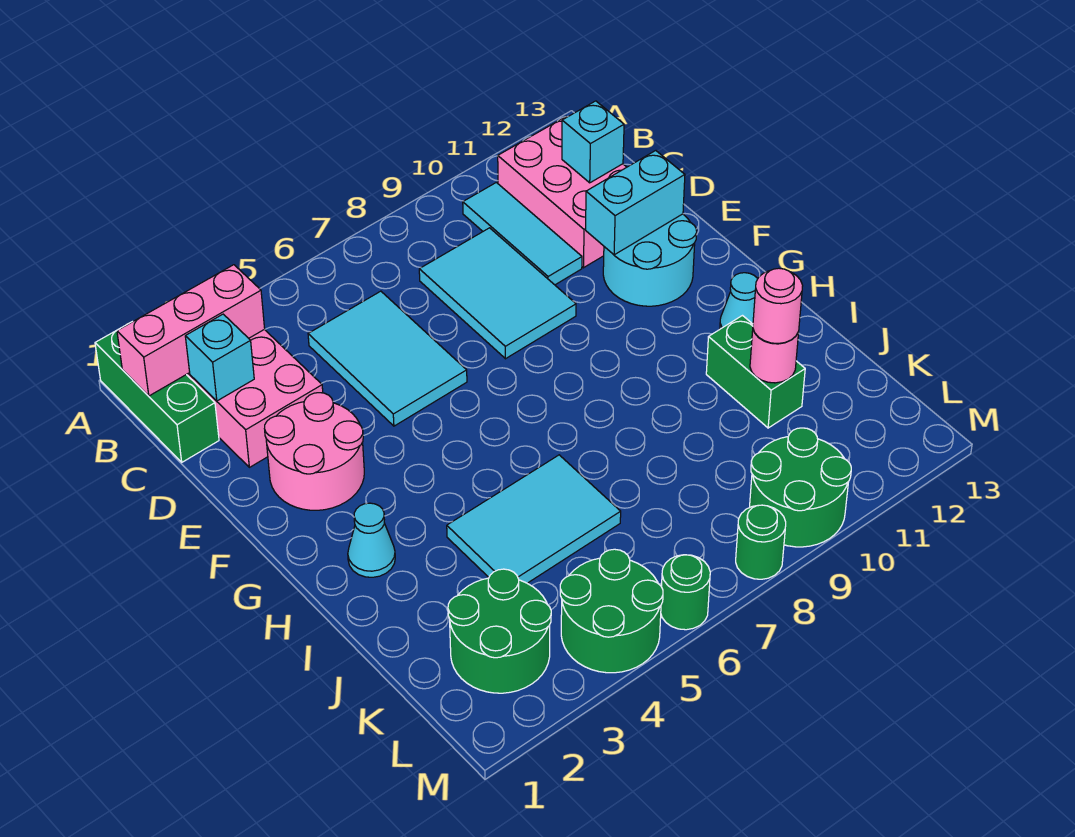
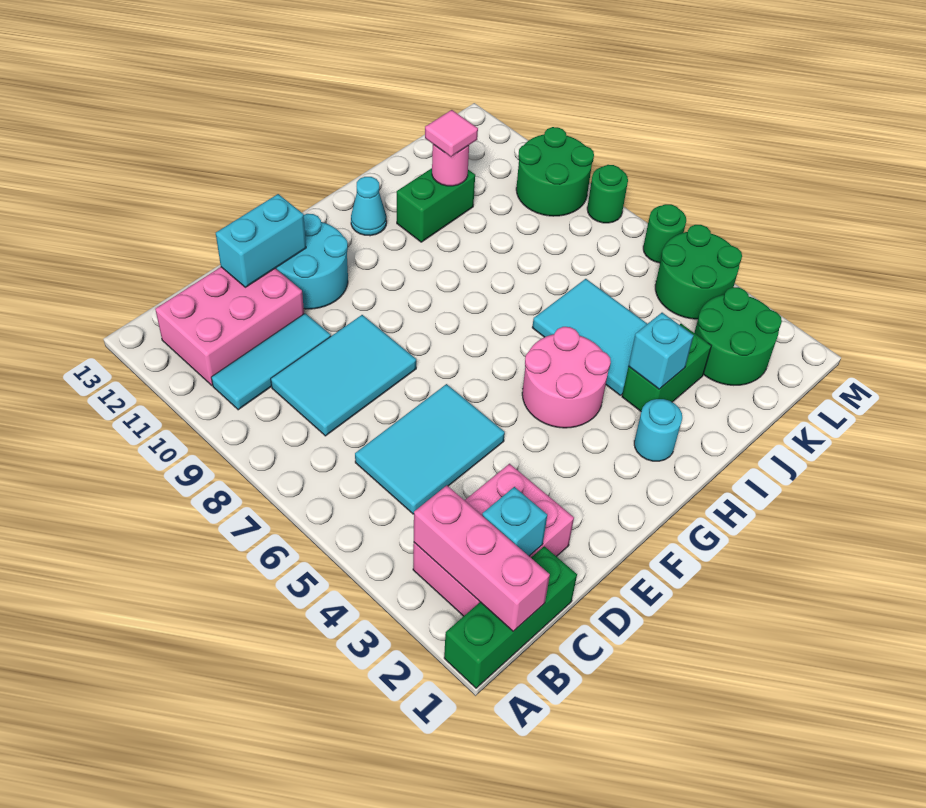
cyan brick C12 level 2 -> cyan brick I3 level 2
pink round brick E2:F3 level 1 -> pink round brick G4:H5 level 1
cyan brick E11:E12 level 2 -> cyan brick D12:E12 level 2
cyan cone H2 level 1 -> cyan round brick H2 level 1
none -> green brick I3:J3 level 1
pink round brick J11 level 3 -> pink tile J11 level 3

